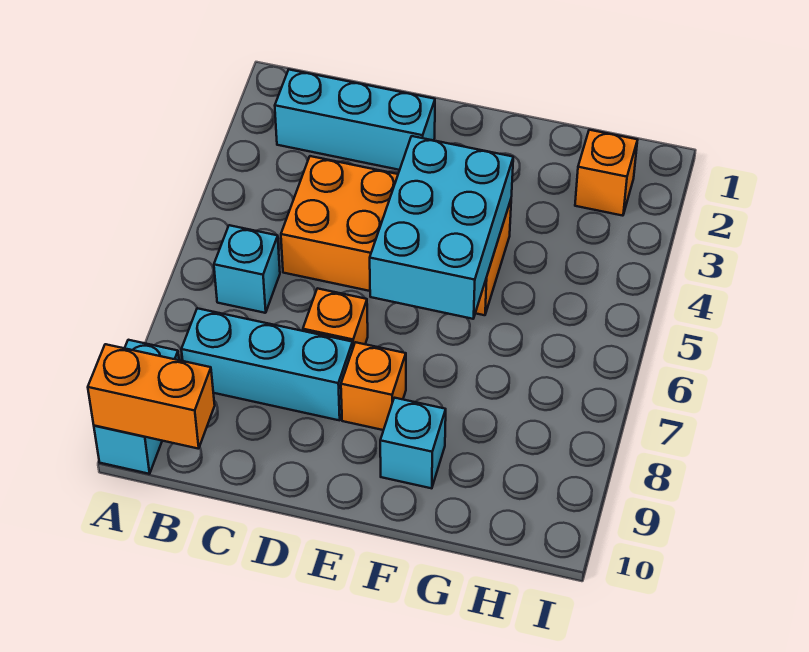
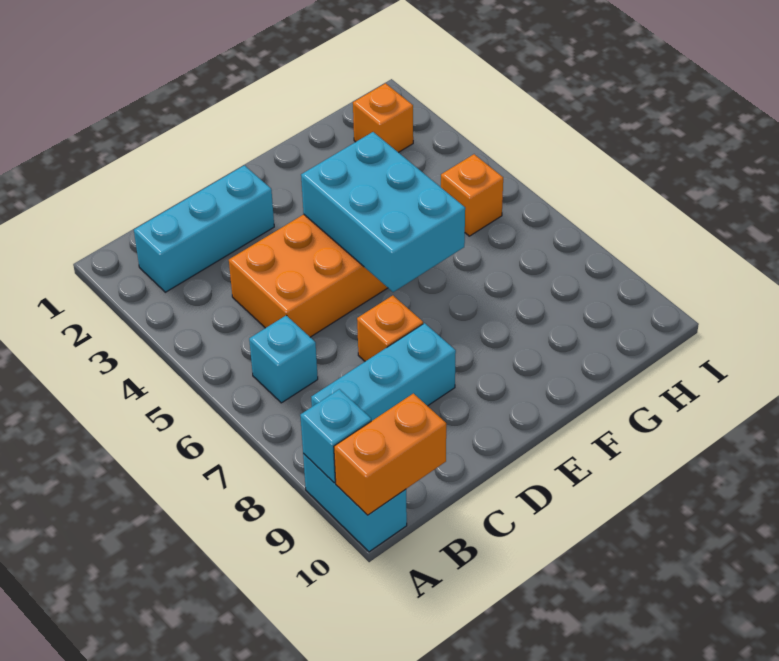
orange brick E8 level 1 -> orange brick H5 level 1
cyan brick F9 level 1 -> cyan brick A9 level 2

